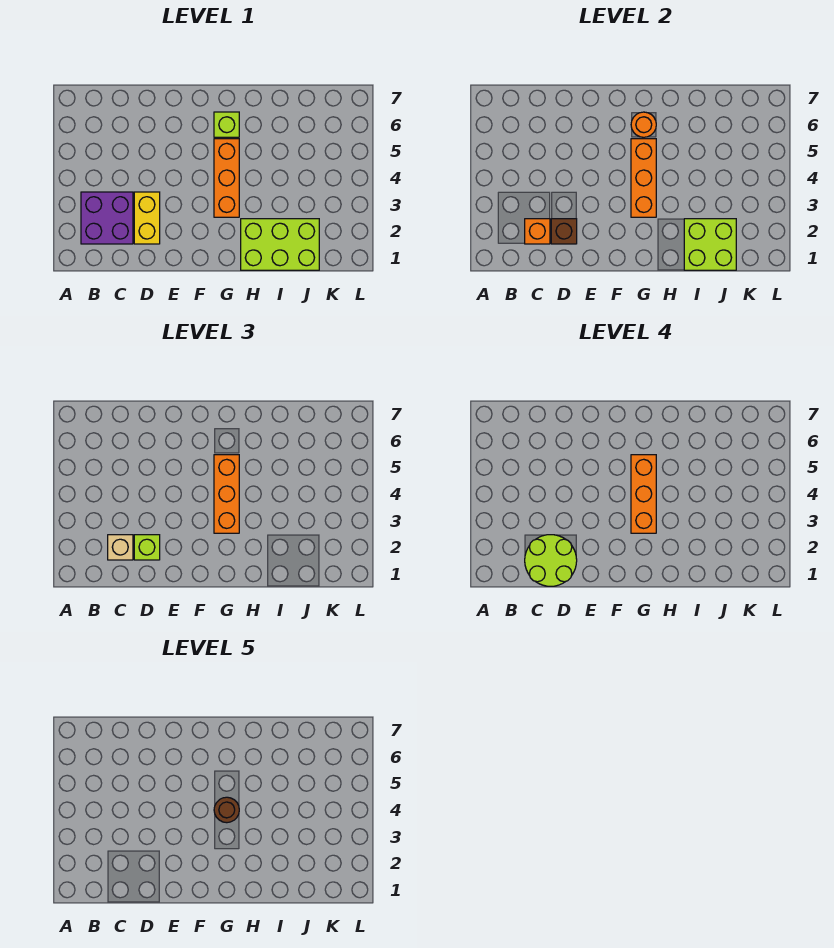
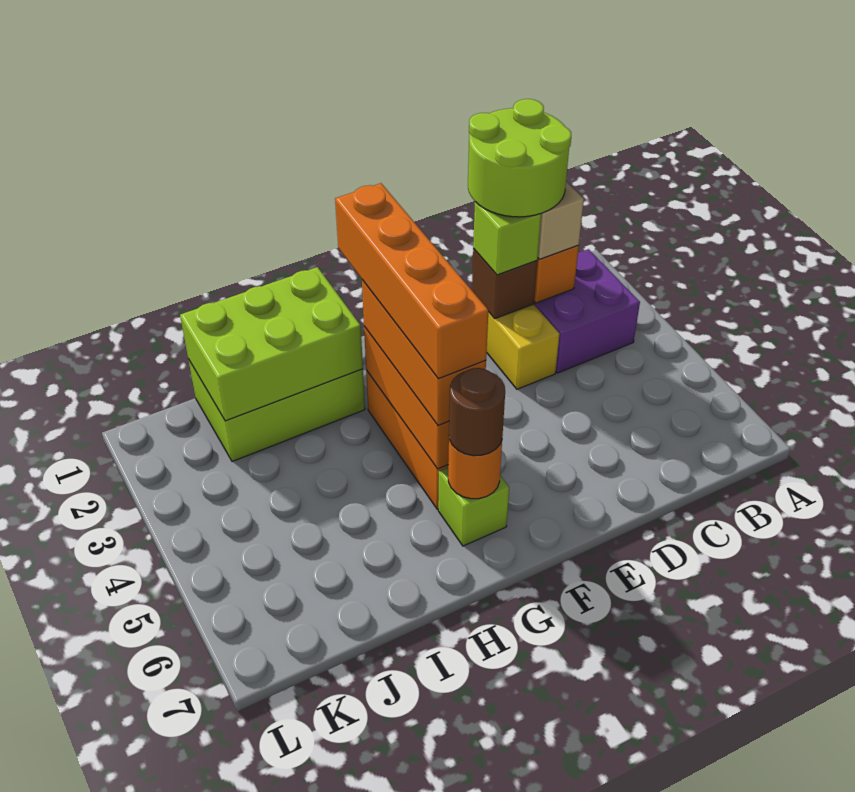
orange brick G3:G5 level 4 -> orange brick G2:G5 level 4
brown round brick G4 level 5 -> brown round brick G6 level 3
lime brick I1:J2 level 2 -> lime brick H1:J2 level 2

